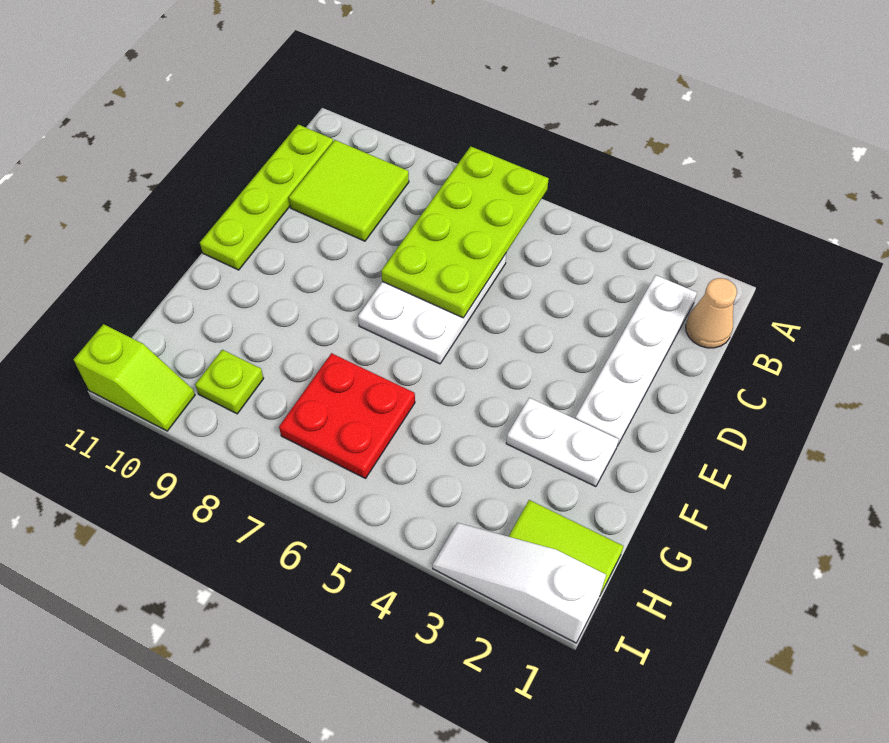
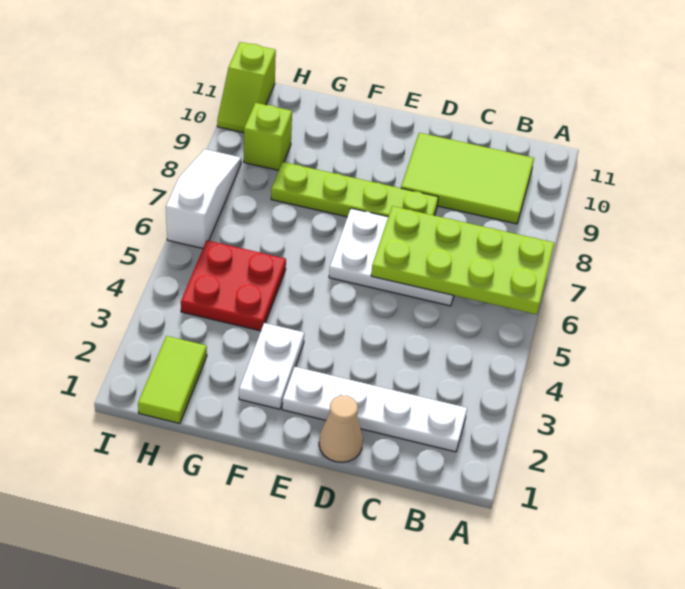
tan cone B1 level 1 -> tan cone D1 level 1
lime tile B9:C10 level 1 -> lime tile B9:D10 level 1
lime plate B11:E11 level 1 -> lime plate D8:G8 level 1
red plate G6:H7 level 1 -> red plate G4:H5 level 1
lime plate H9 level 1 -> lime brick H9 level 1
white slope I1:I3 level 1 top 1 -> white slope I6:I8 level 1 top 6

